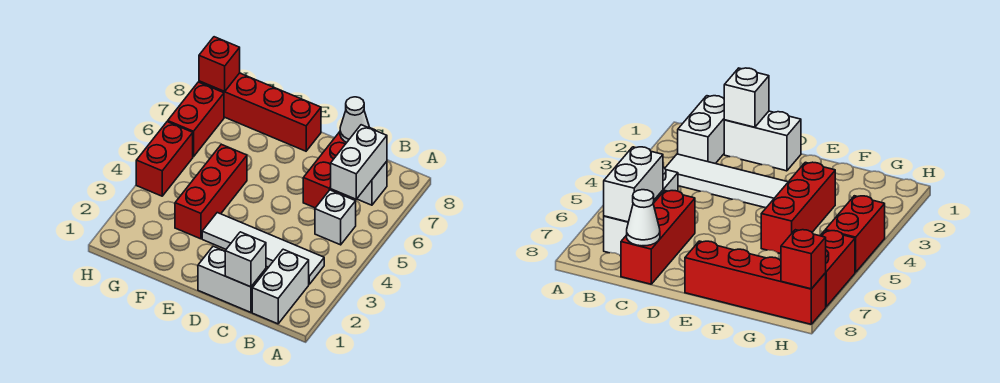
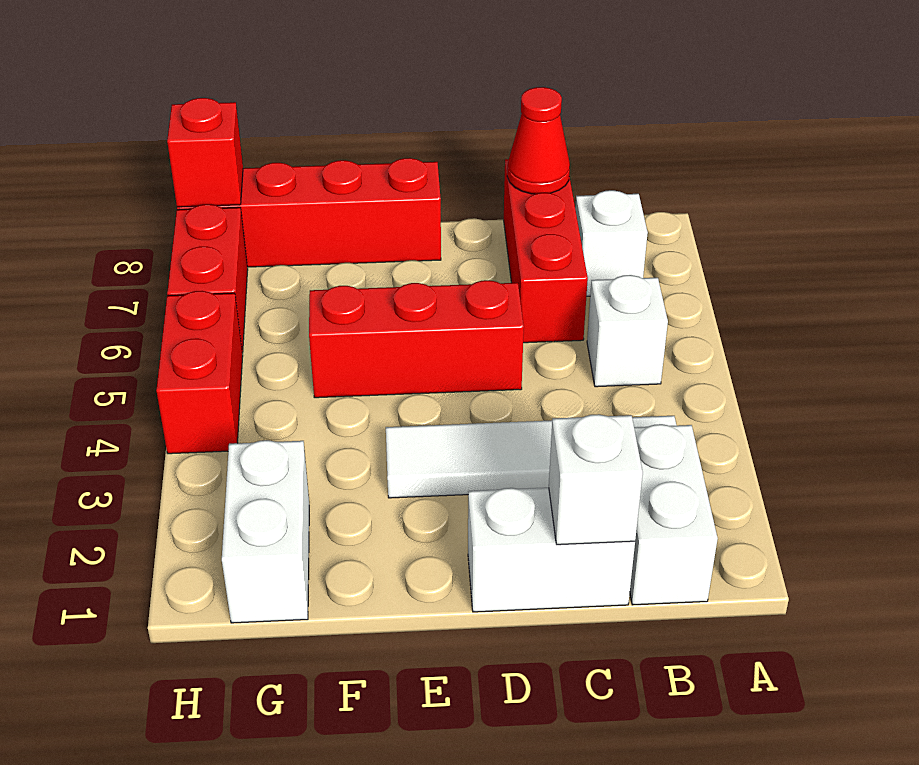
white brick B6:B7 level 2 -> white brick G1:G2 level 1
white cone C8 level 2 -> red cone C8 level 2
red brick F3:F5 level 1 -> red brick D5:F5 level 1

